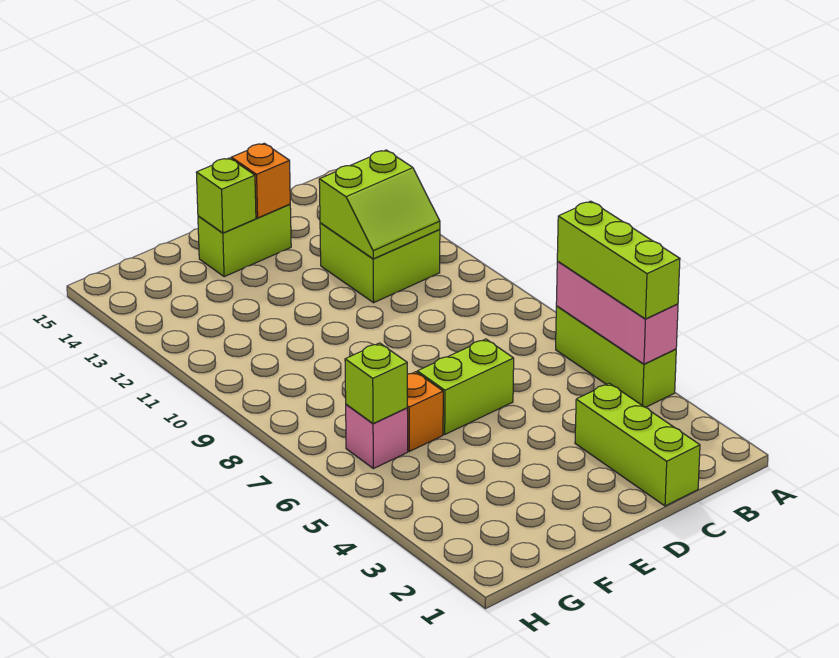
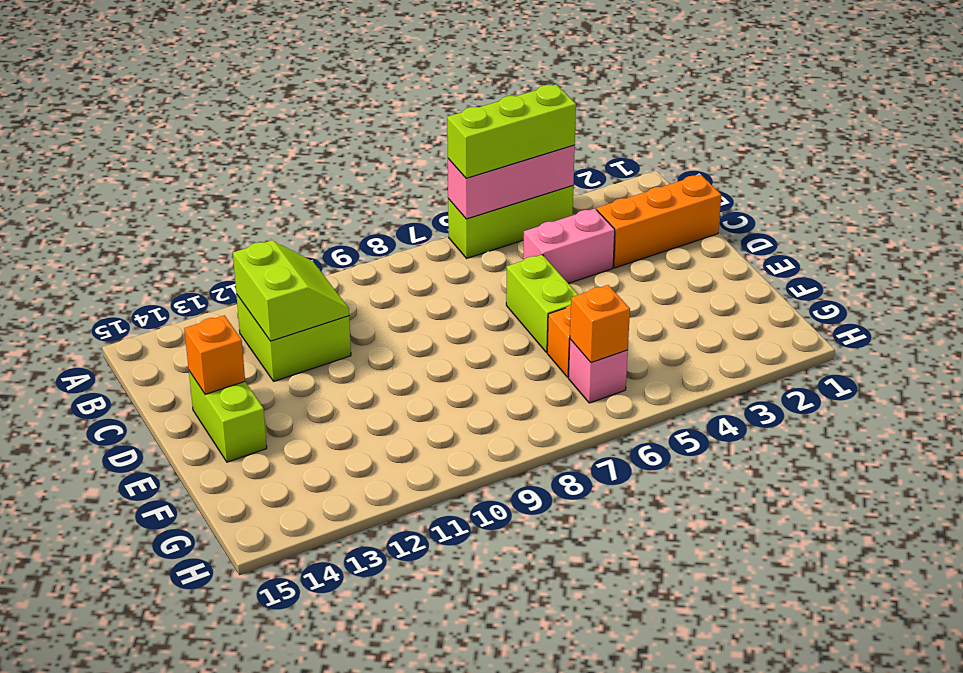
lime brick C1:C3 level 1 -> orange brick C1:C3 level 1
none -> pink brick C4:C5 level 1
lime brick E14 level 2 -> none
lime brick G6 level 2 -> orange brick G6 level 2

